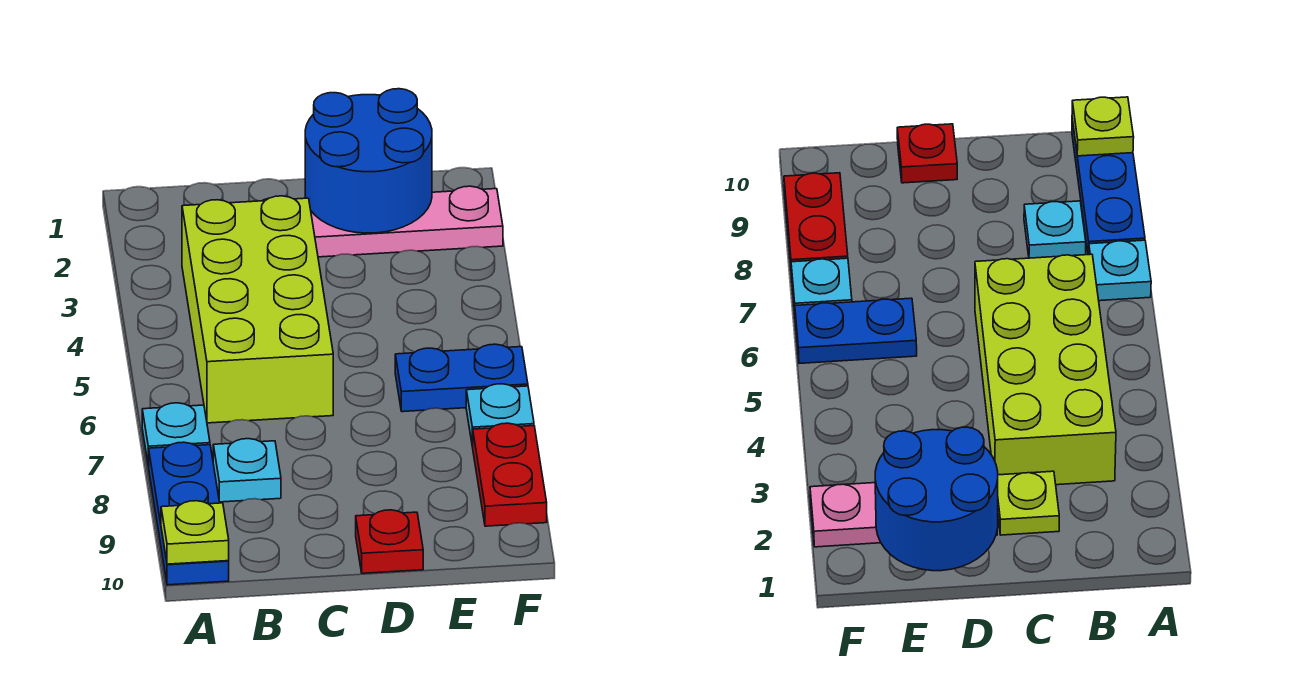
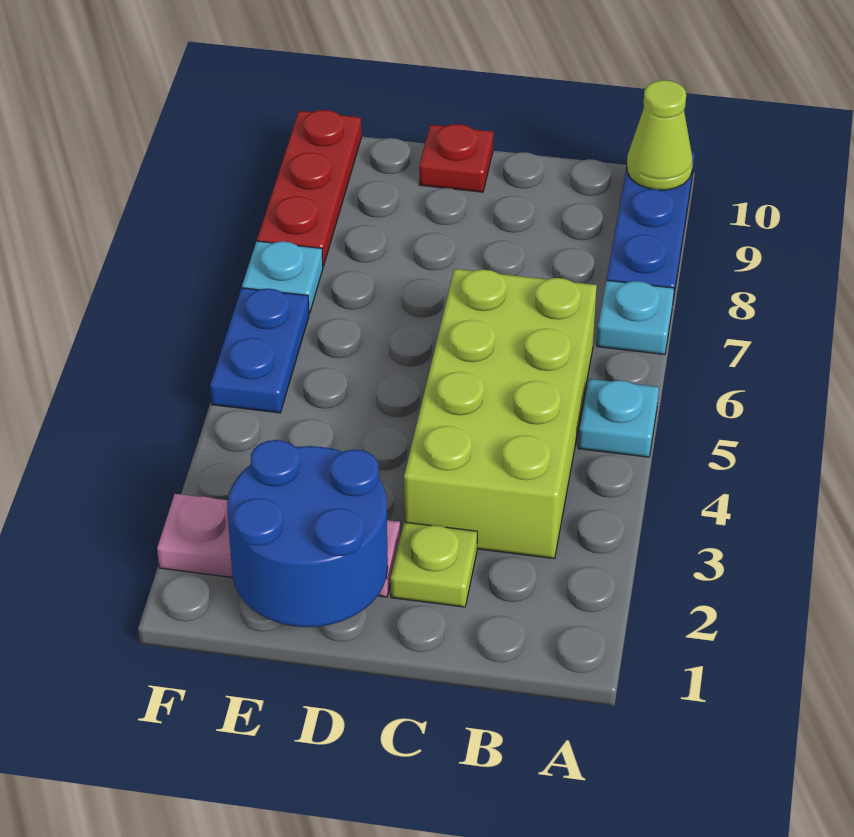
lime plate A10 level 2 -> lime cone A10 level 2
cyan plate B8 level 1 -> cyan plate A5 level 1
blue plate E6:F6 level 1 -> blue plate F5:F6 level 1
red plate F8:F9 level 1 -> red plate F8:F10 level 1

